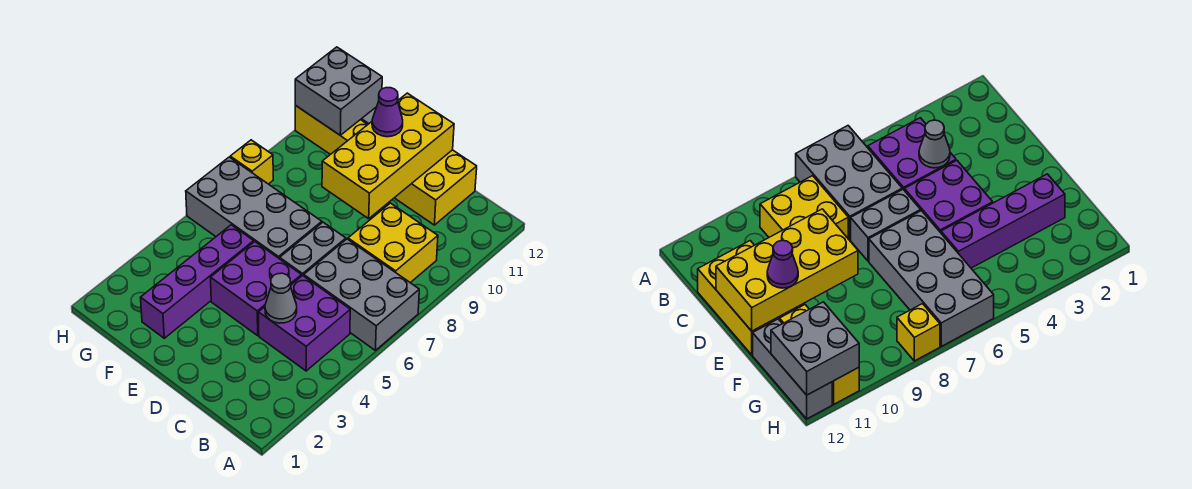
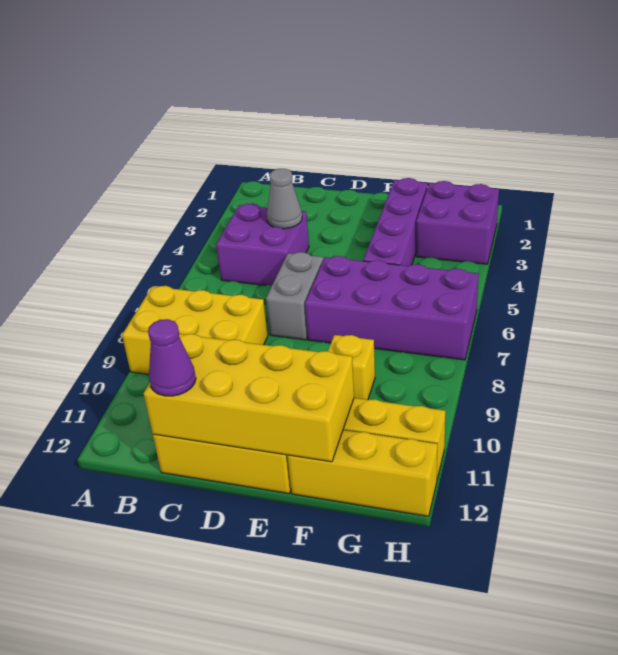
grey brick A6:C7 level 1 -> none
yellow brick B8:C9 level 1 -> yellow brick A8:C9 level 1
purple brick D4:E5 level 1 -> purple brick G2:H3 level 1
yellow brick D9:E12 level 2 -> yellow brick C11:F12 level 2
grey brick E6:H7 level 1 -> purple brick E6:H7 level 1
purple cone E11 level 3 -> purple cone C12 level 3
grey brick F12:H12 level 1 -> yellow brick F12:H12 level 1
grey brick G11:H12 level 2 -> none
yellow brick H8 level 1 -> yellow brick F9 level 1

